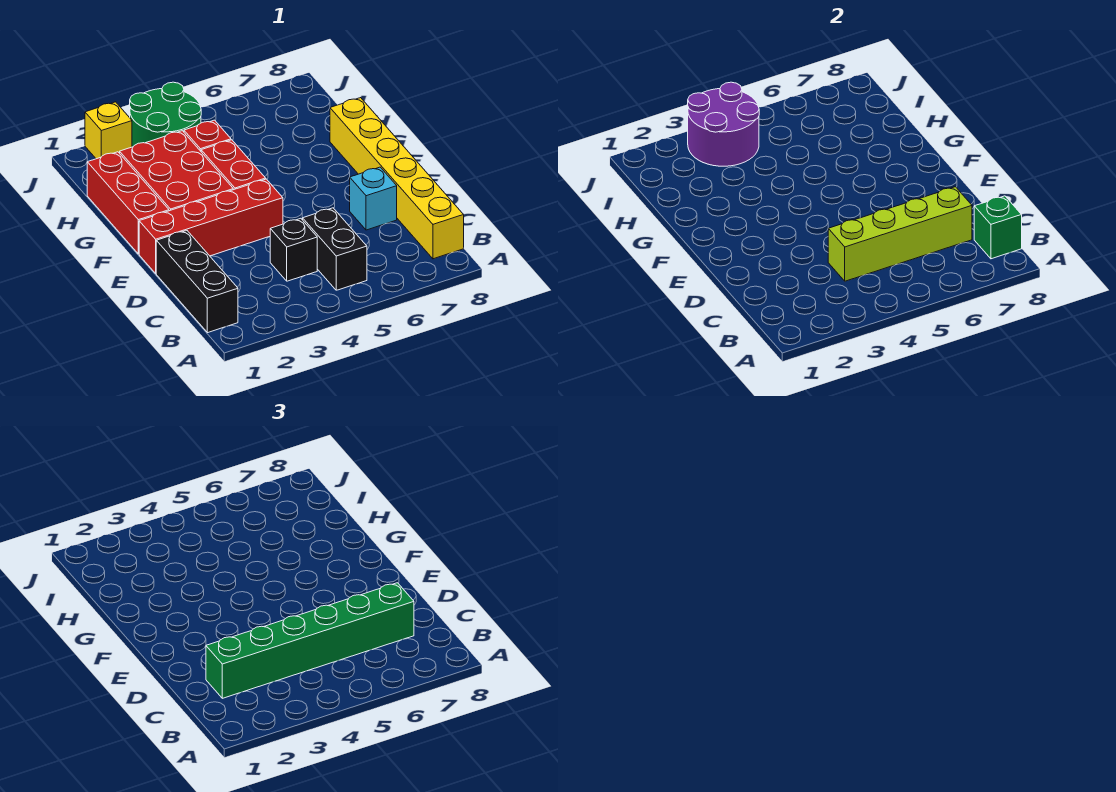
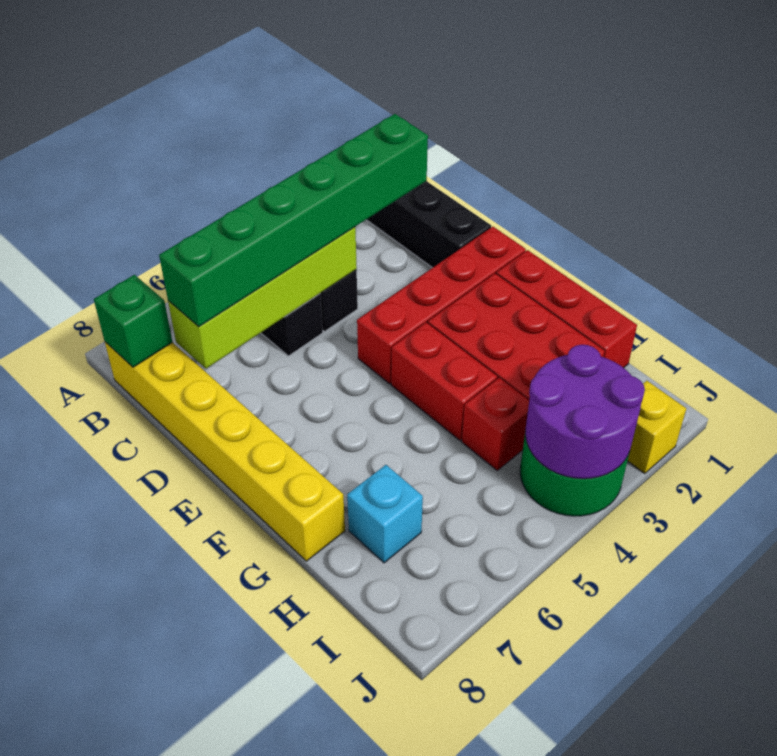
cyan brick D7 level 1 -> cyan brick H7 level 1

